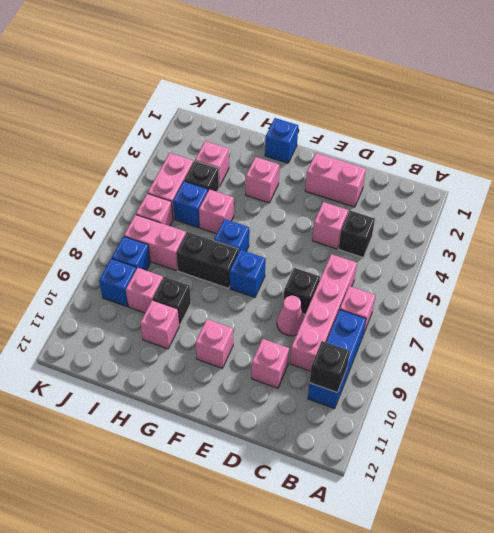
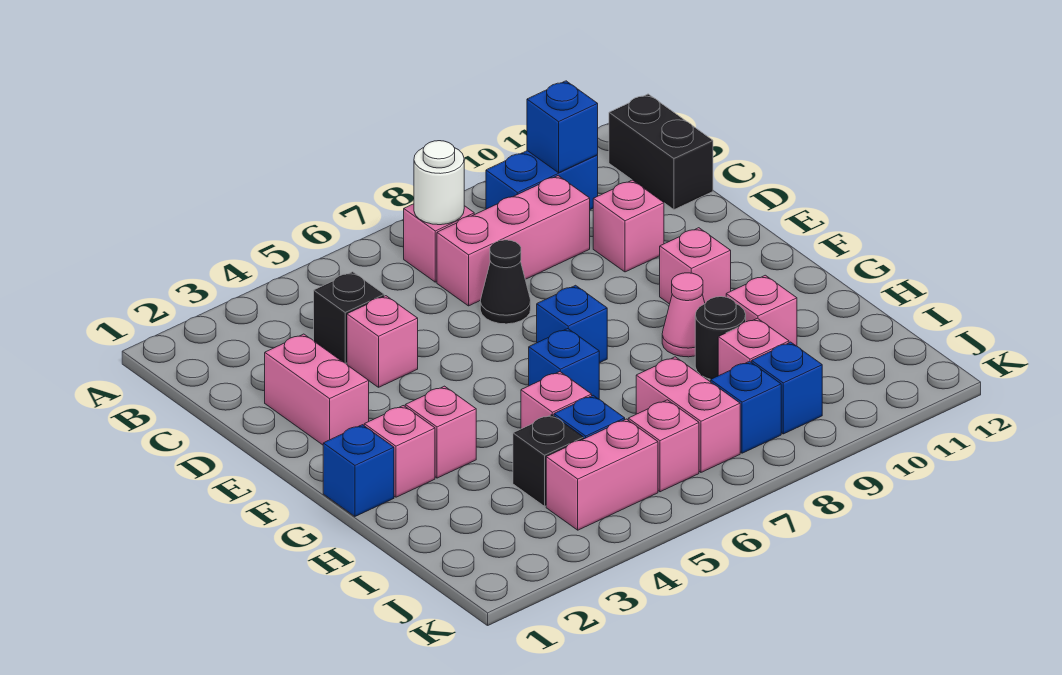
none -> white round brick B7 level 2
blue brick B8:B10 level 1 -> blue brick B9:B10 level 1
black brick B10 level 2 -> blue brick B10 level 2
pink brick C6:C9 level 1 -> pink brick C7:C9 level 1
black brick D7 level 1 -> black cone D7 level 1
pink cone D8 level 1 -> pink cone G9 level 1
black brick G7:H7 level 1 -> black brick B12:C12 level 1
black brick H9 level 1 -> black round brick H9 level 1
pink brick I3 level 1 -> pink brick G2 level 1

